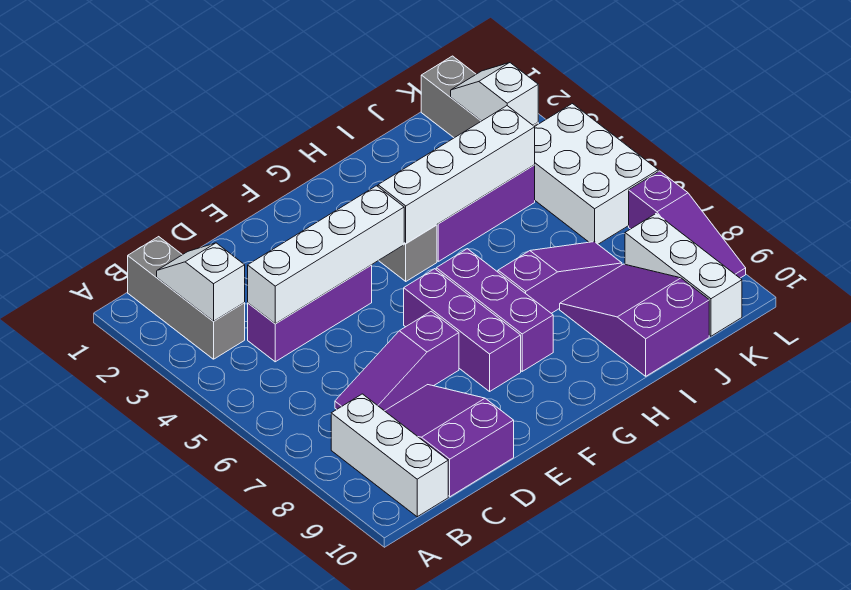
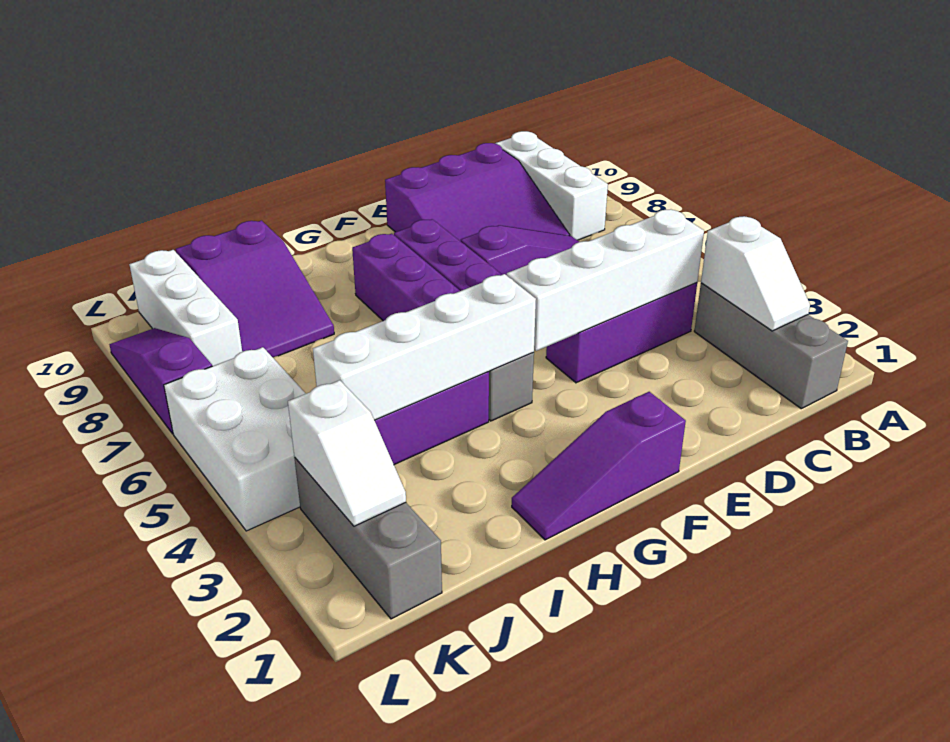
purple slope C8:D10 level 1 top 10 -> purple slope C8:E10 level 1 top 10
purple slope H7:J7 level 1 top H -> purple slope F1:H1 level 1 top F

